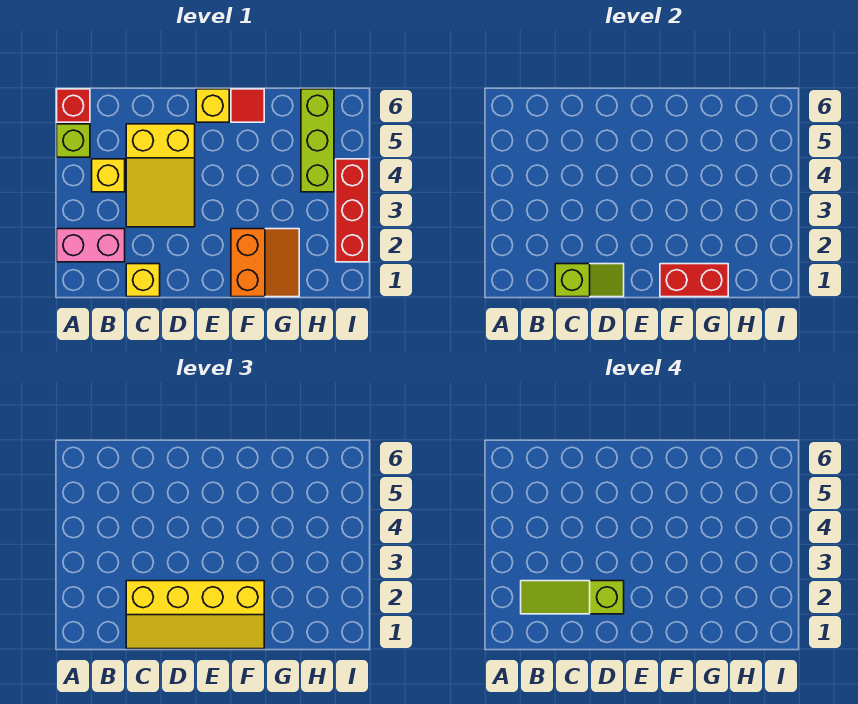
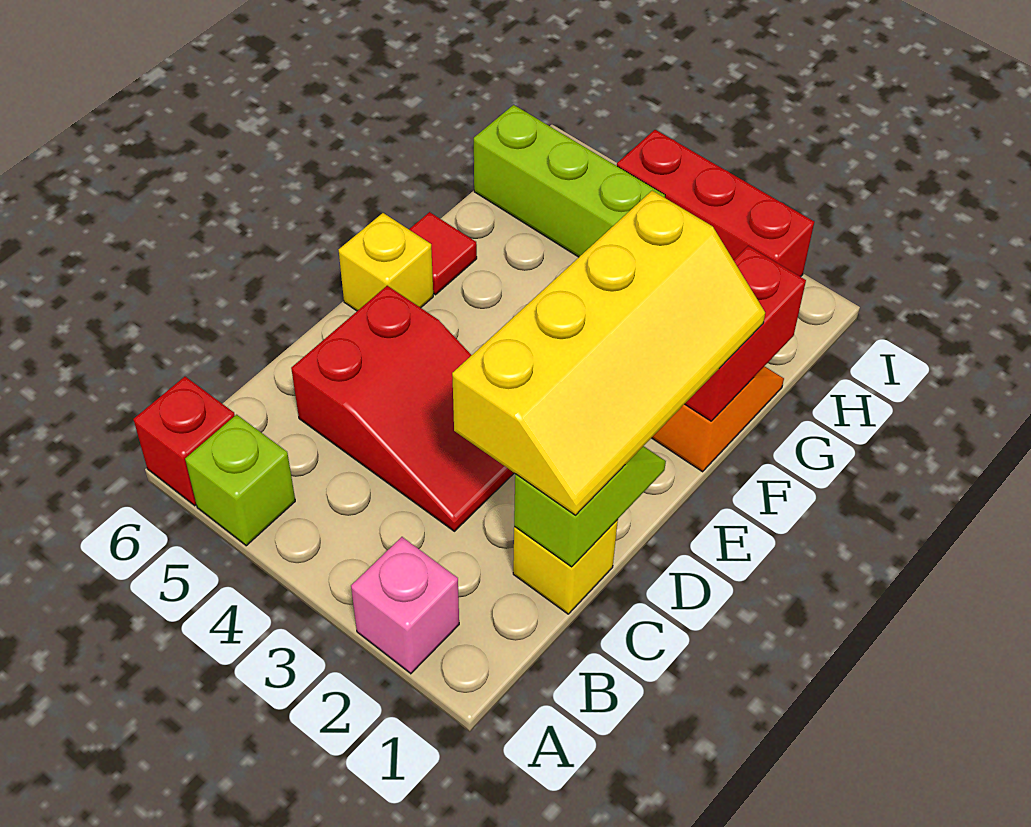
pink brick A2:B2 level 1 -> pink brick A2 level 1
lime slope B2:D2 level 4 top D -> none
yellow brick B4 level 1 -> none
yellow slope C3:D5 level 1 top 5 -> red slope C3:D5 level 1 top 5

